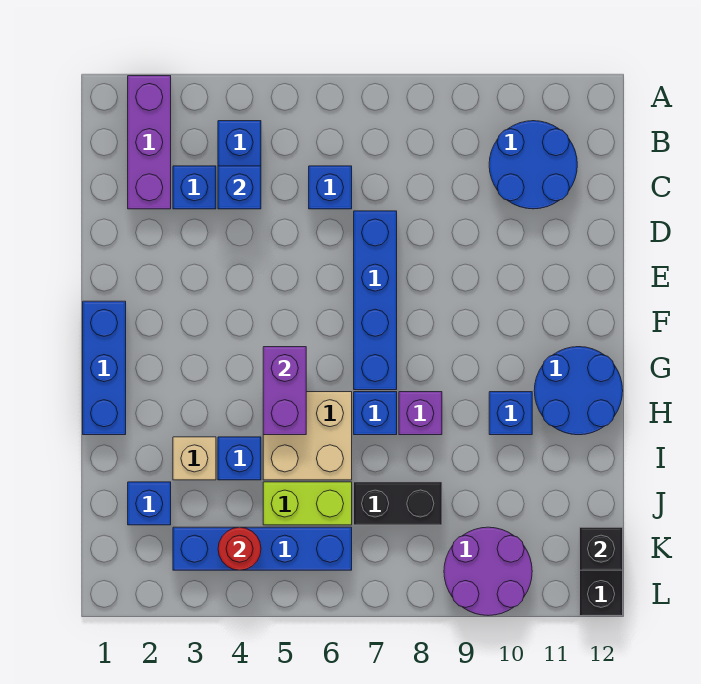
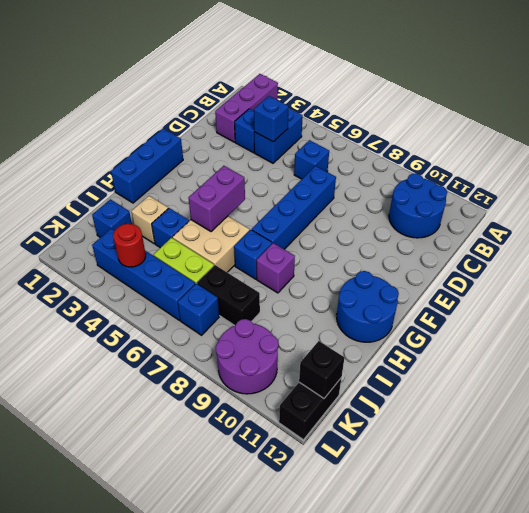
blue brick H10 level 1 -> blue brick K7 level 1

